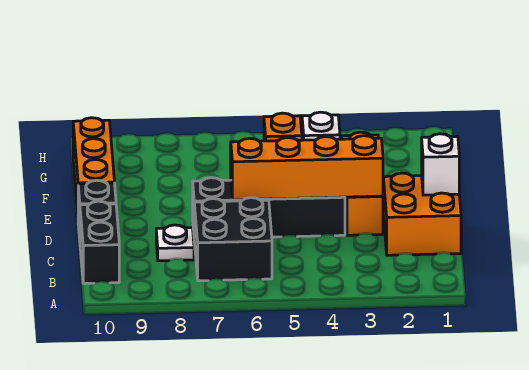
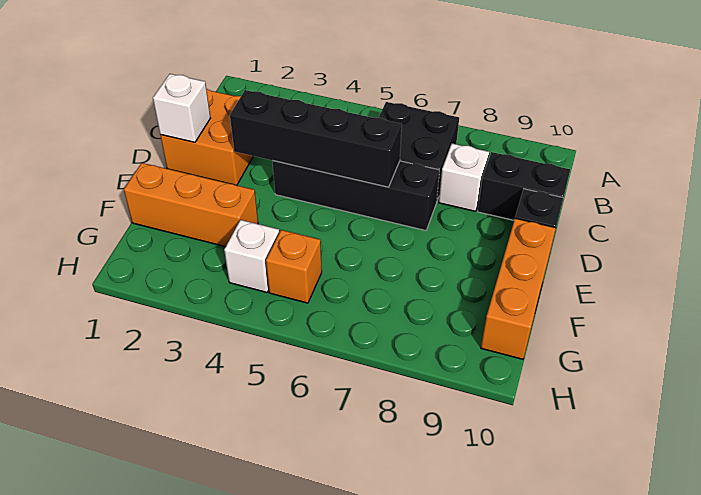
black brick B10:C10 level 1 -> black brick C9:C10 level 1
white plate C8 level 1 -> white brick C8 level 1
orange brick D3:F3 level 1 -> orange brick F1:F3 level 1
orange brick D3:D6 level 2 -> black brick D3:D6 level 2

